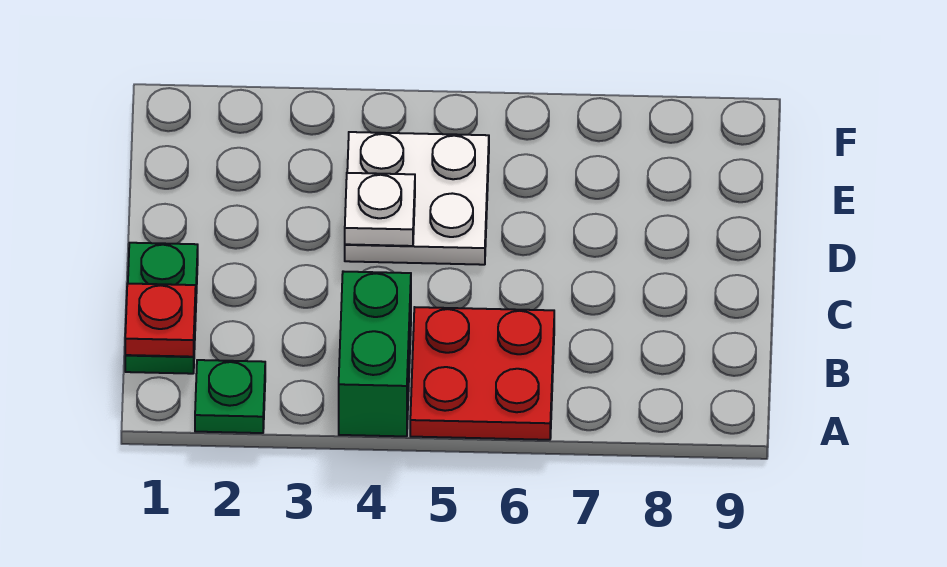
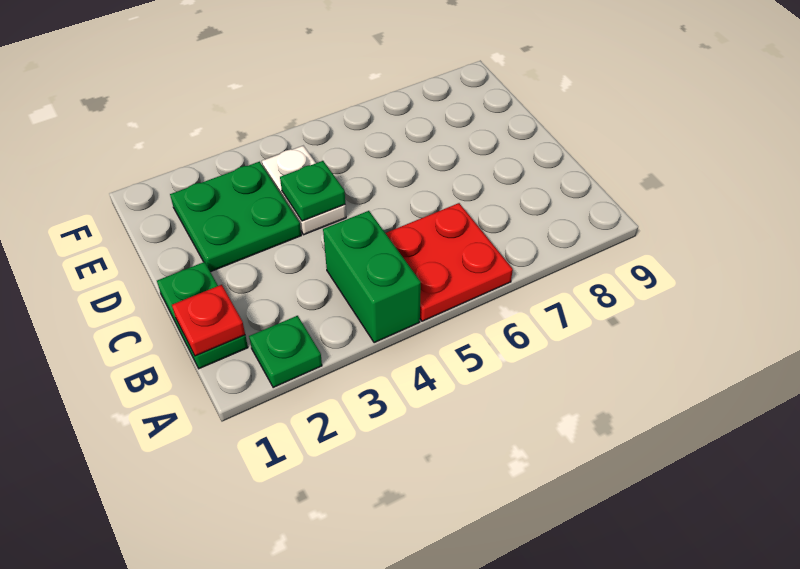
none -> green plate D2:E3 level 1
white plate D4:E5 level 1 -> white plate D4:E4 level 1
white plate D4 level 2 -> green plate D4 level 2

